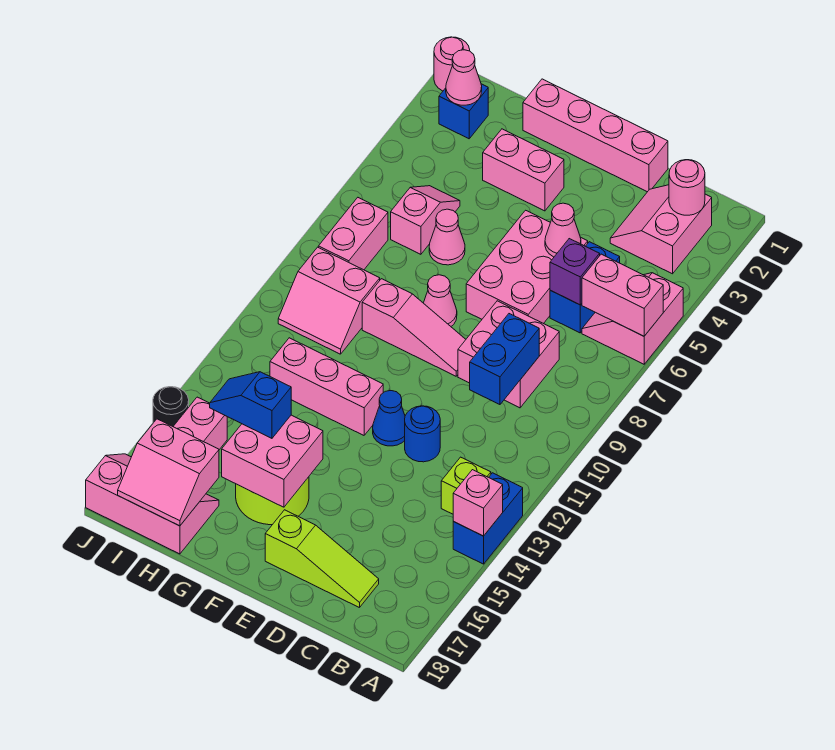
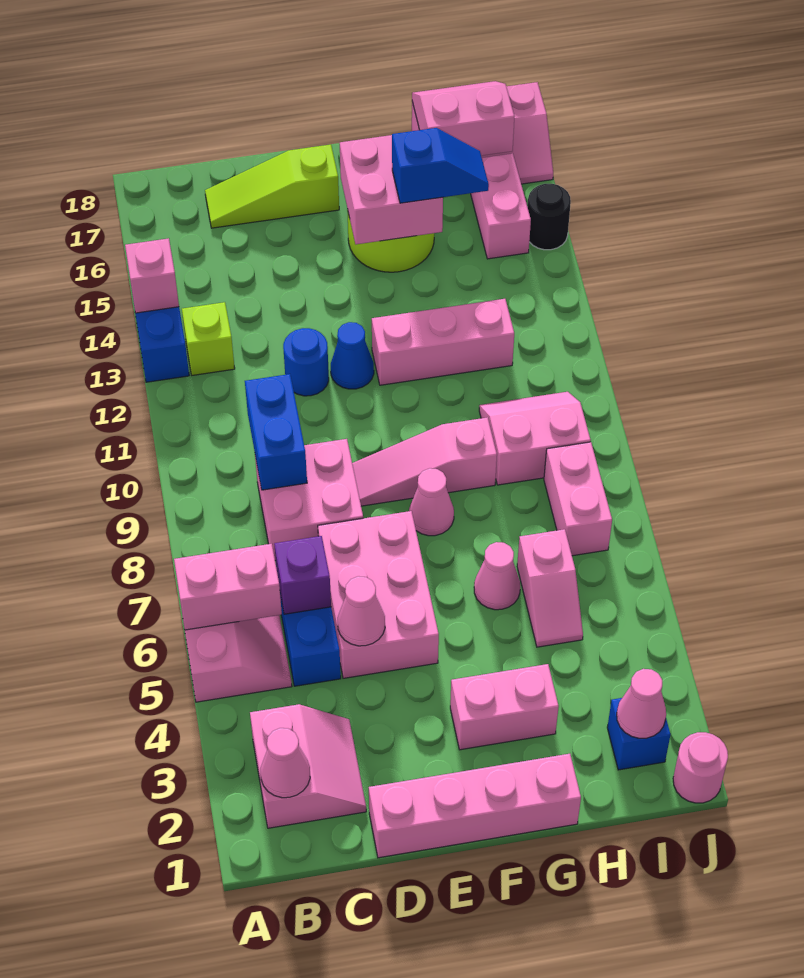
pink round brick B2 level 2 -> pink cone B2 level 2

